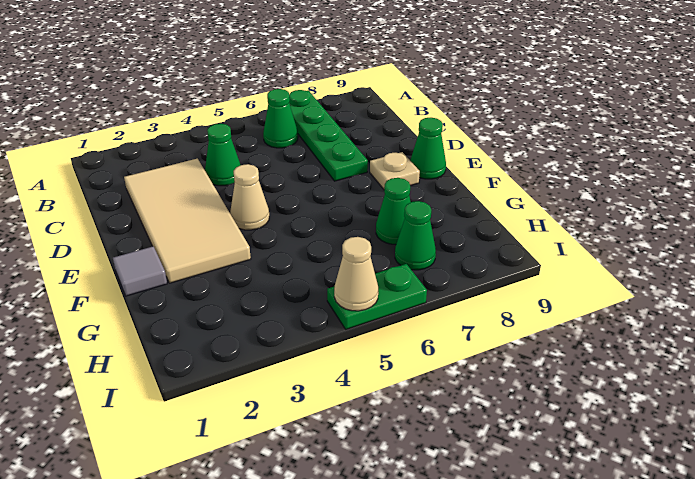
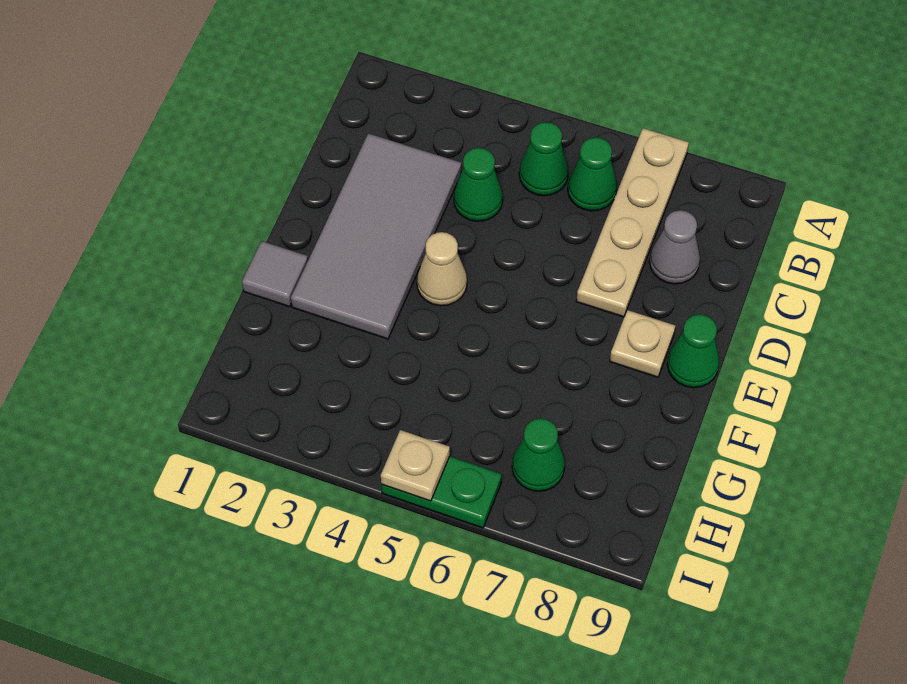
green plate A7:D7 level 1 -> tan plate A7:D7 level 1
tan tile C2:F3 level 1 -> grey tile C2:F3 level 1
none -> grey cone C8 level 1
green cone G7 level 1 -> green cone B5 level 1
tan cone I5 level 2 -> tan plate I5 level 2

